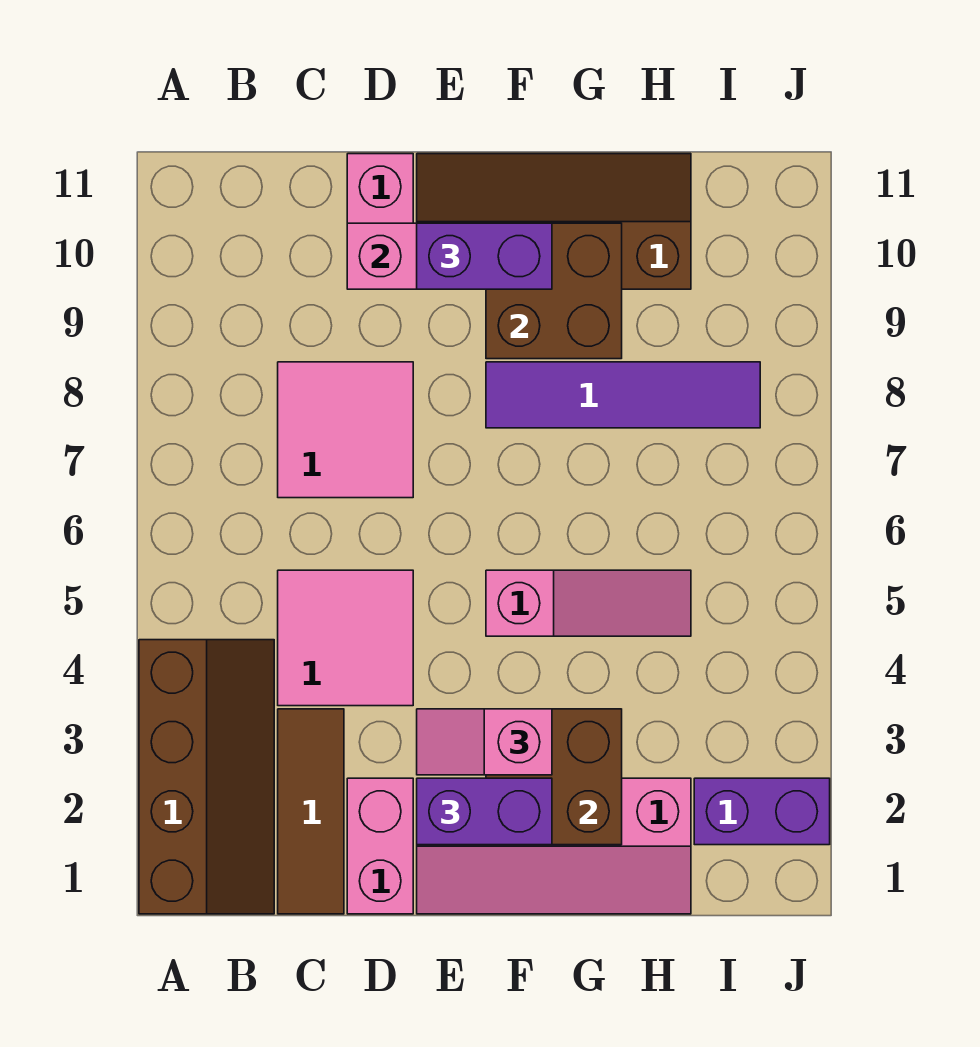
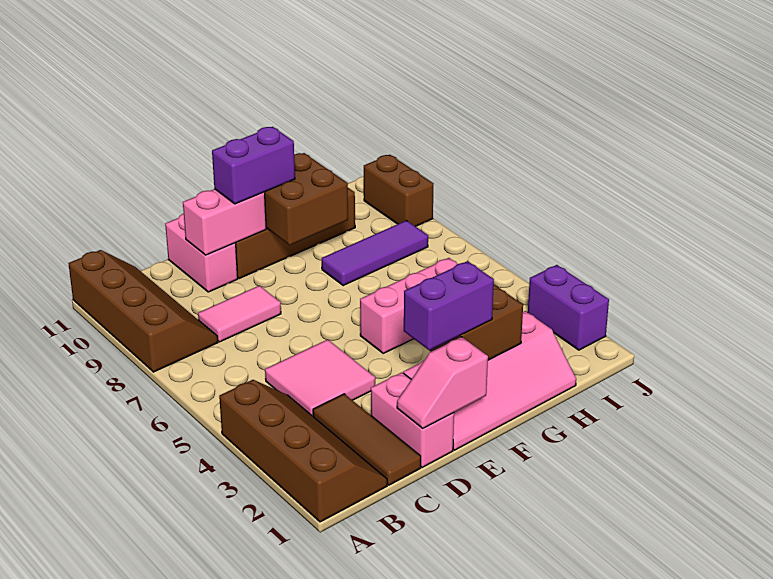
none -> brown slope A8:B11 level 1 top A
pink tile C7:D8 level 1 -> pink tile C8:D8 level 1
pink slope E3:F3 level 3 top F -> pink slope D1:E1 level 2 top E
pink slope F5:H5 level 1 top F -> pink brick F5:H5 level 1
purple tile F8:I8 level 1 -> purple tile G8:I8 level 1
purple brick I2:J2 level 1 -> purple brick J2:J3 level 1
none -> brown brick J9:J10 level 1

